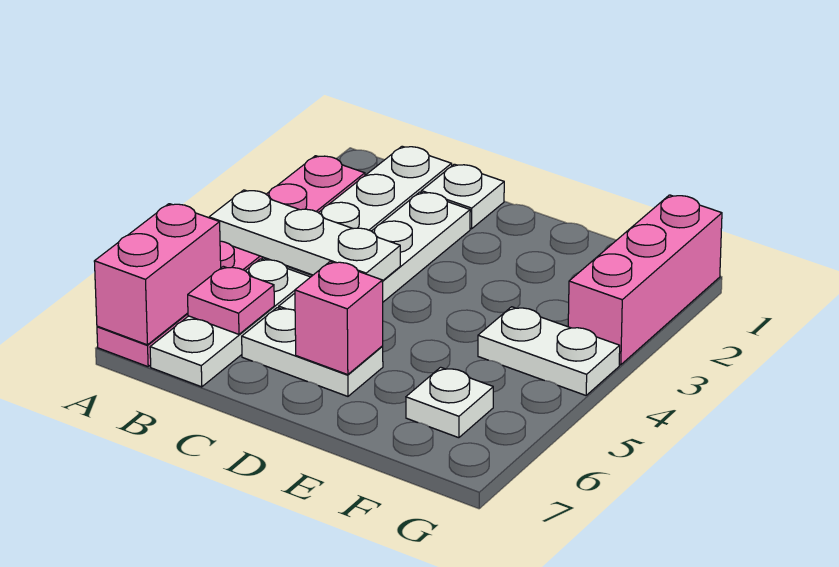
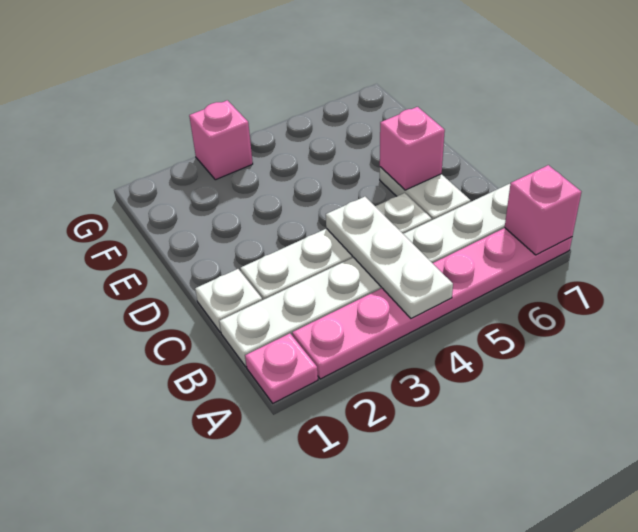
pink brick A6:A7 level 2 -> pink brick A7 level 2
pink plate B6 level 2 -> pink plate A1 level 1
white plate F4:G4 level 1 -> none
white plate F6 level 1 -> none
pink brick G1:G3 level 1 -> pink brick G3 level 1

